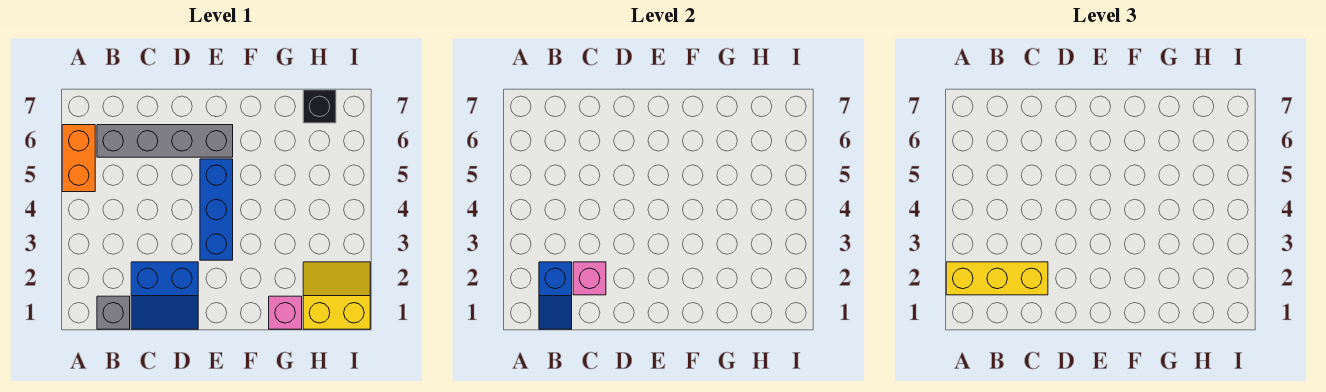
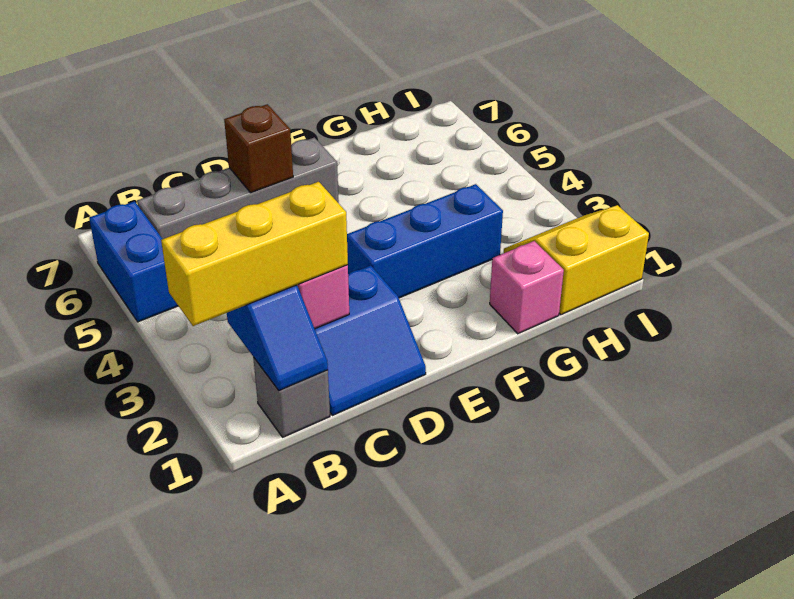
orange brick A5:A6 level 1 -> blue brick A5:A6 level 1
none -> brown brick D6 level 2
blue brick E3:E5 level 1 -> blue brick E3:G3 level 1
black brick H7 level 1 -> none

